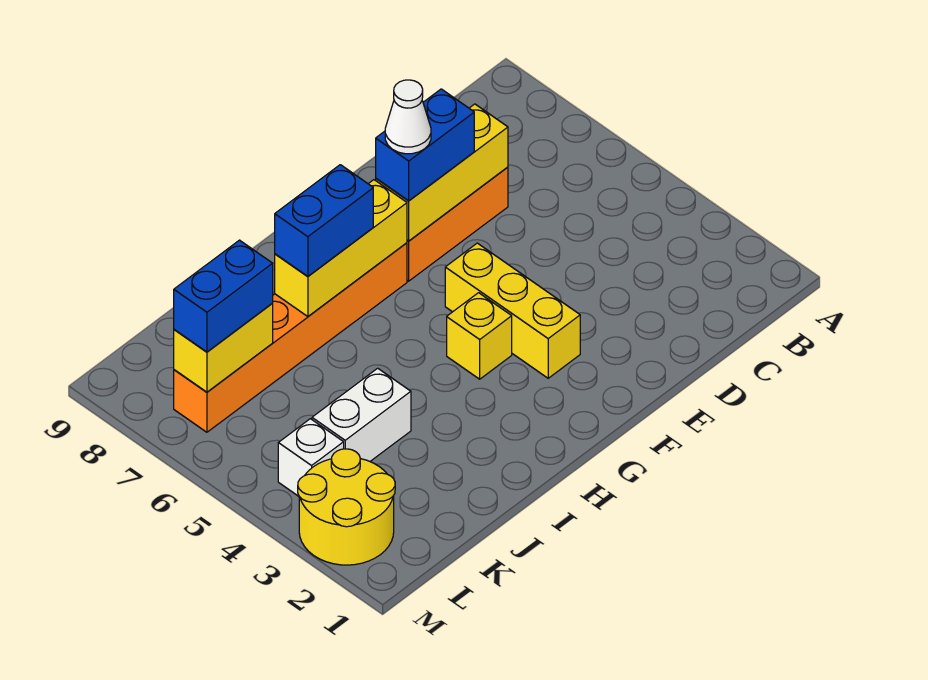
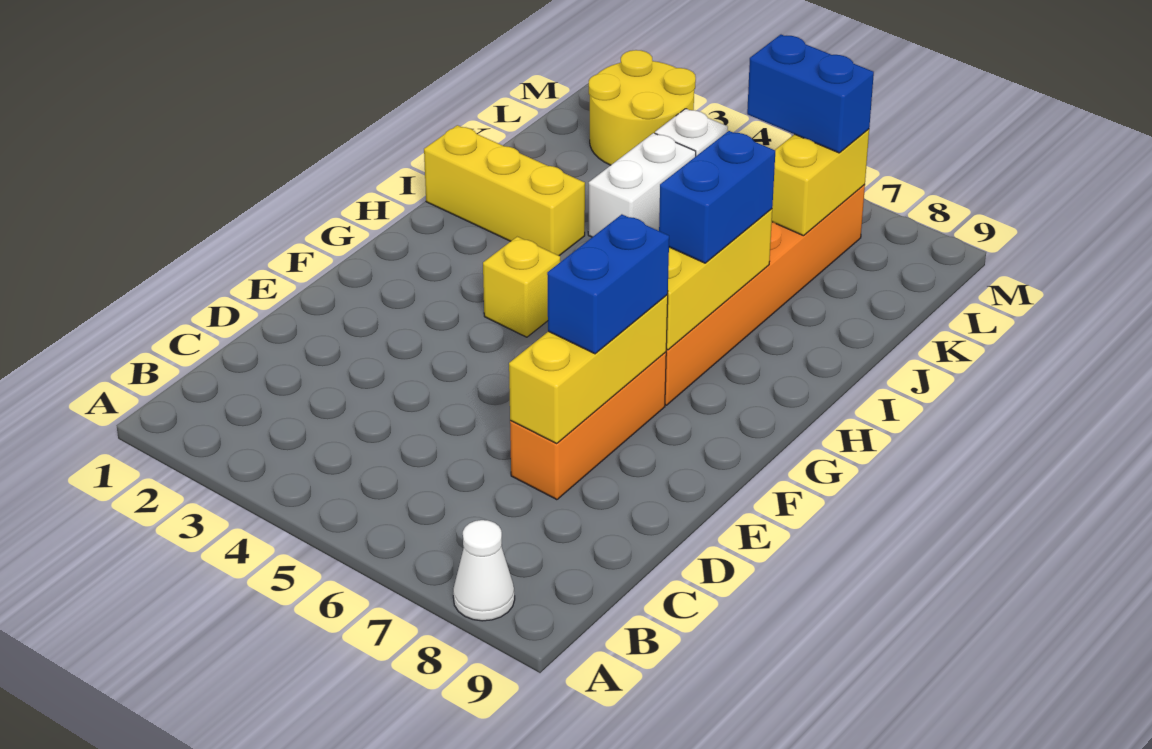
yellow brick F3:F5 level 1 -> yellow brick I1:I3 level 1
white cone F7 level 4 -> white cone A8 level 1
blue brick K7:L7 level 3 -> blue brick L6:L7 level 3

